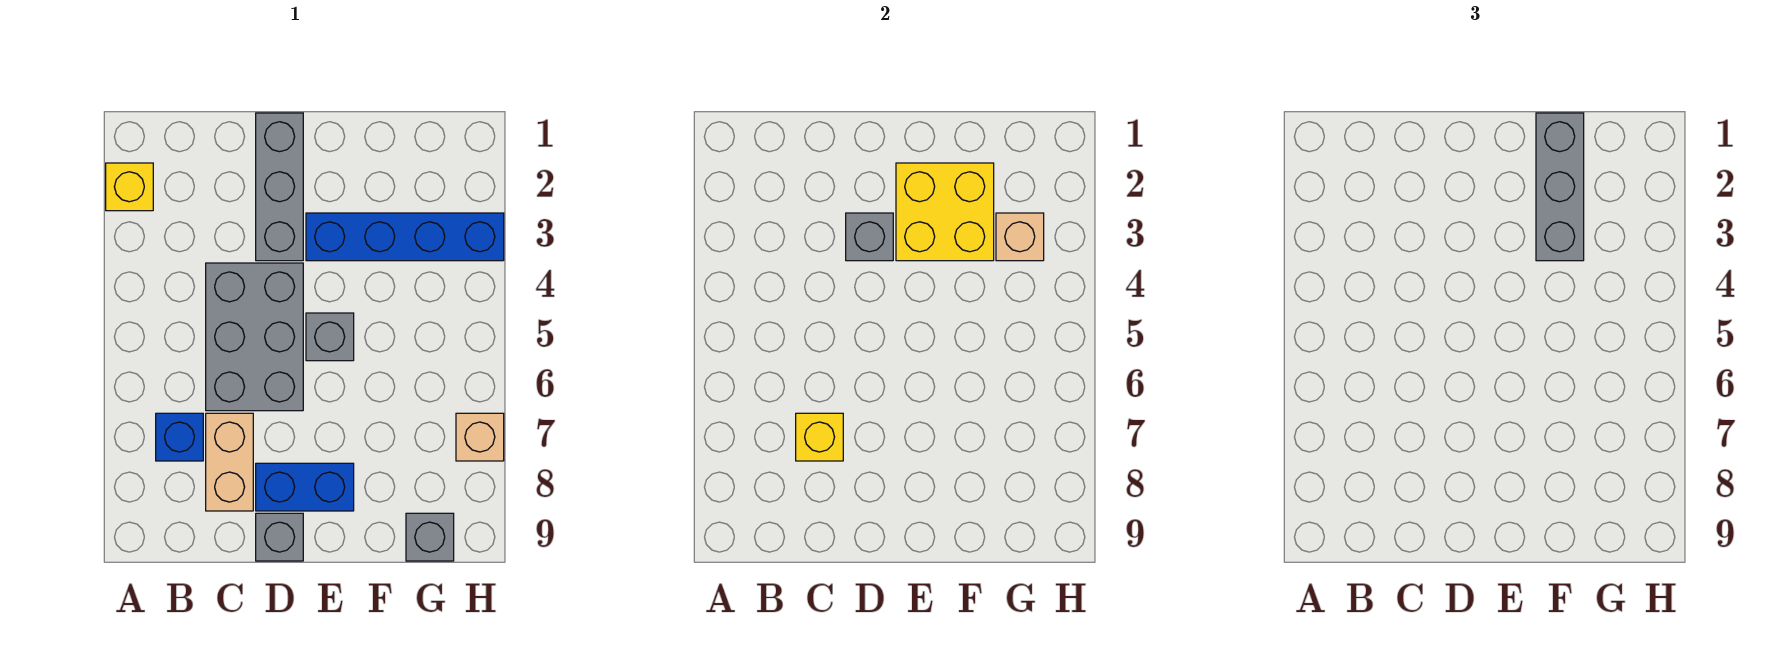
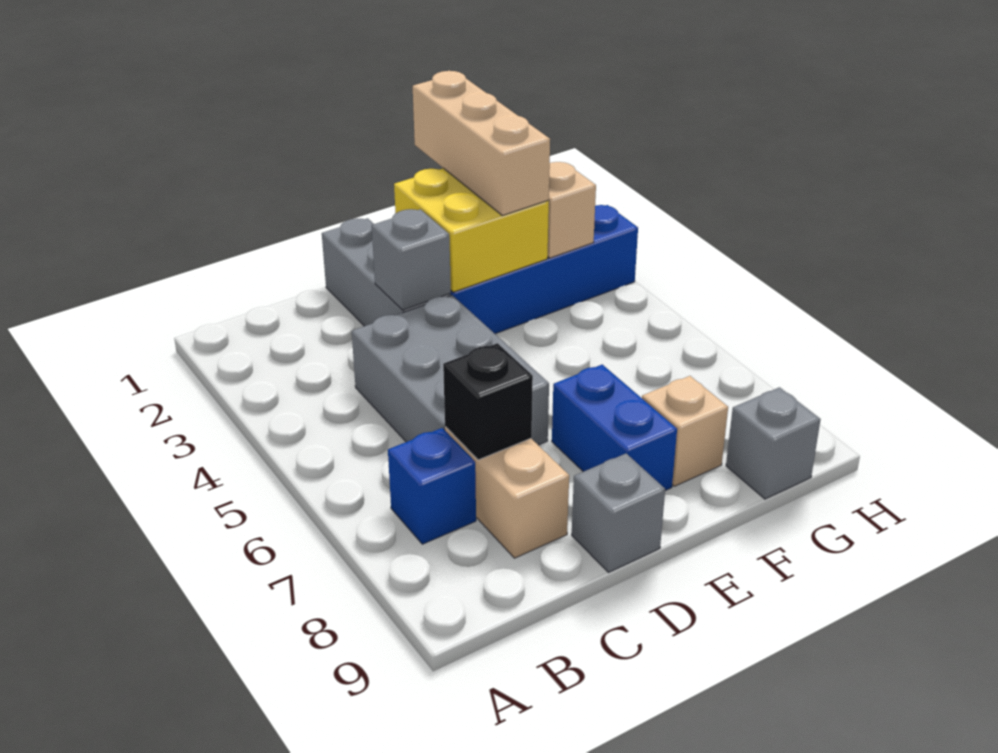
yellow brick A2 level 1 -> none
yellow brick C7 level 2 -> black brick C7 level 2
blue brick D8:E8 level 1 -> blue brick E7:E8 level 1
grey brick E5 level 1 -> none
grey brick F1:F3 level 3 -> tan brick F1:F3 level 3
tan brick H7 level 1 -> tan brick F8 level 1

